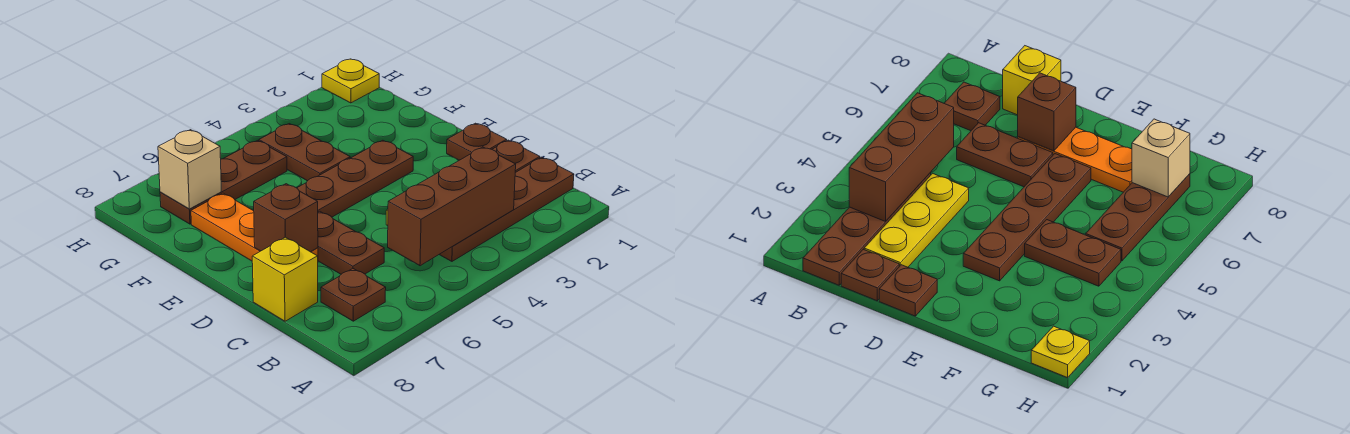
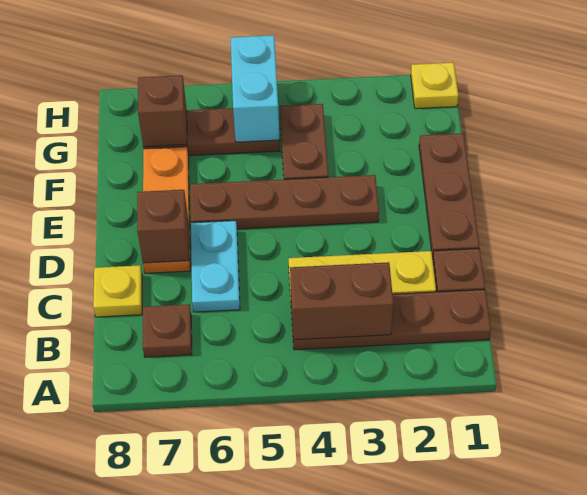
brown brick B3:B5 level 2 -> brown brick B3:B4 level 2
brown plate C6:D6 level 1 -> cyan plate C6:D6 level 1
yellow brick C8 level 1 -> yellow plate C8 level 1
brown plate D1 level 1 -> brown plate D1:F1 level 1
none -> cyan brick G5:H5 level 2
tan brick G7 level 2 -> brown brick G7 level 2

